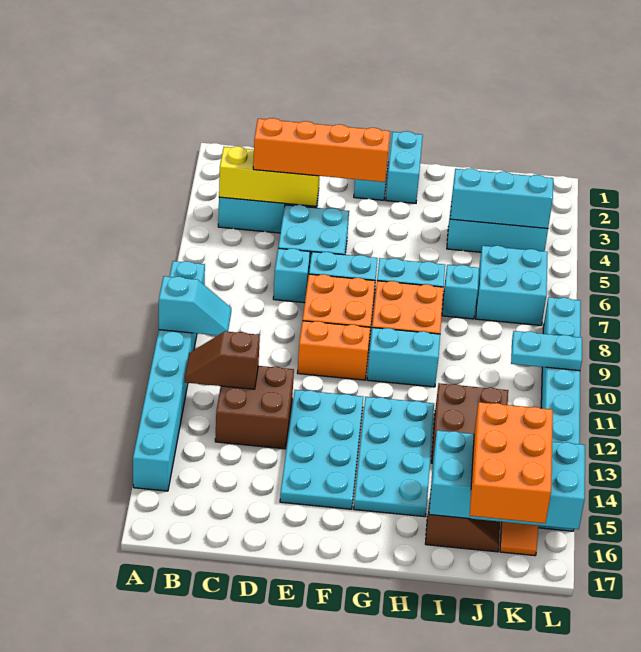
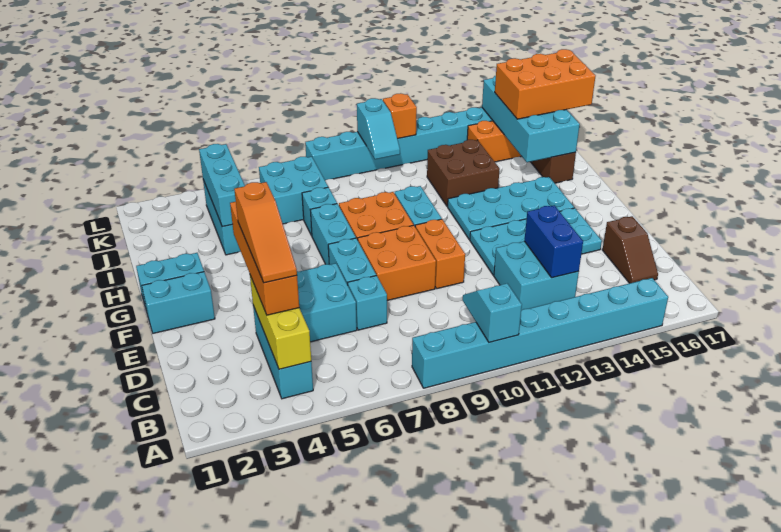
brown slope B12:C12 level 2 top C -> brown slope C16:D16 level 1 top D
none -> orange slope C4:E4 level 4 top E
brown brick C12:D13 level 1 -> cyan brick C12:D13 level 1
none -> blue brick C13:D13 level 2
cyan plate K10:L10 level 2 -> cyan slope K10:L10 level 2 top L
none -> orange brick L11 level 2

